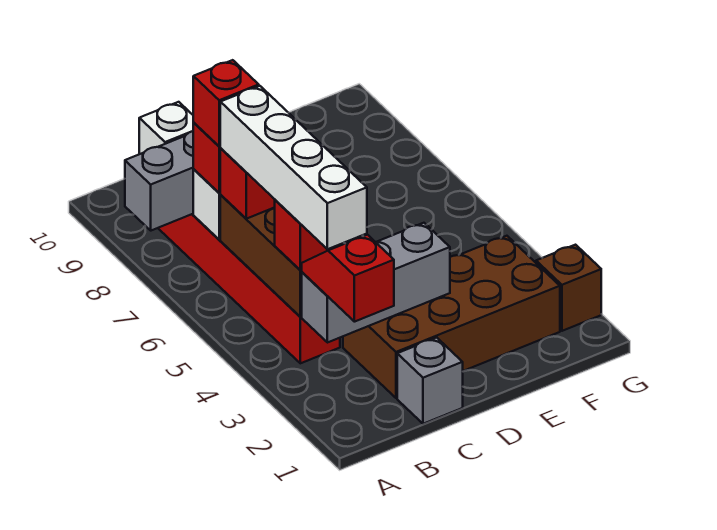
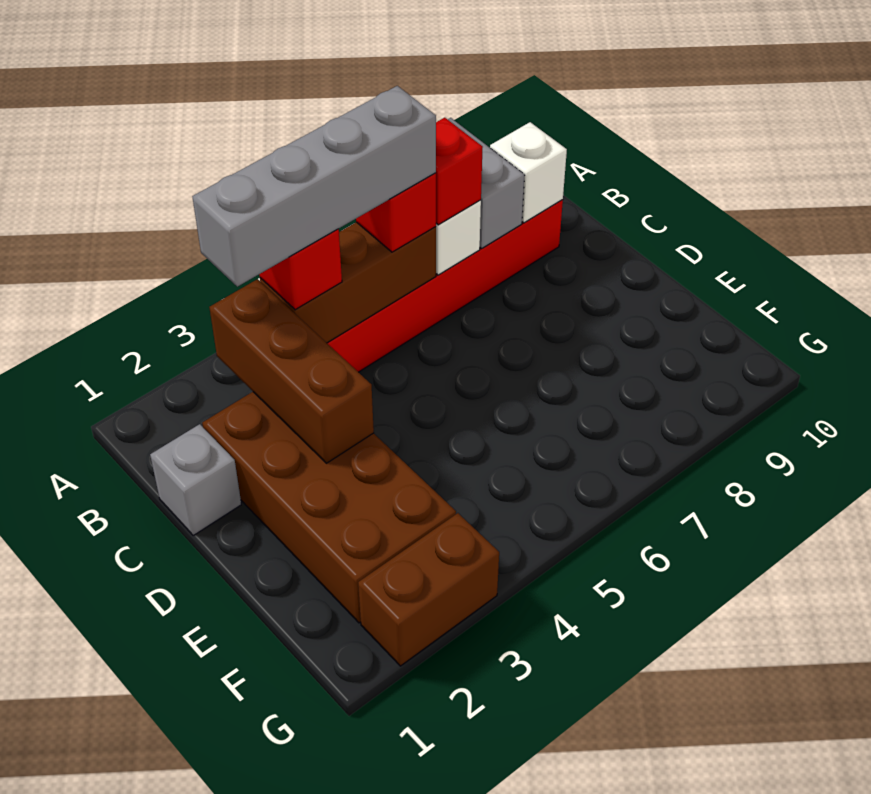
red slope B2:B3 level 3 top 2 -> none
grey brick B3:D3 level 2 -> brown brick B3:D3 level 2
white brick B3:B6 level 4 -> grey brick B3:B6 level 4
red brick B7 level 4 -> none
brown brick G2 level 1 -> brown brick G2:G3 level 1

